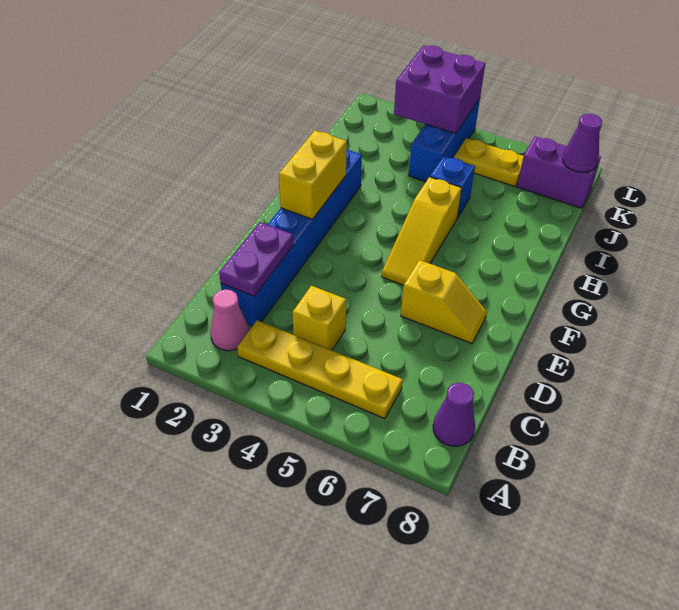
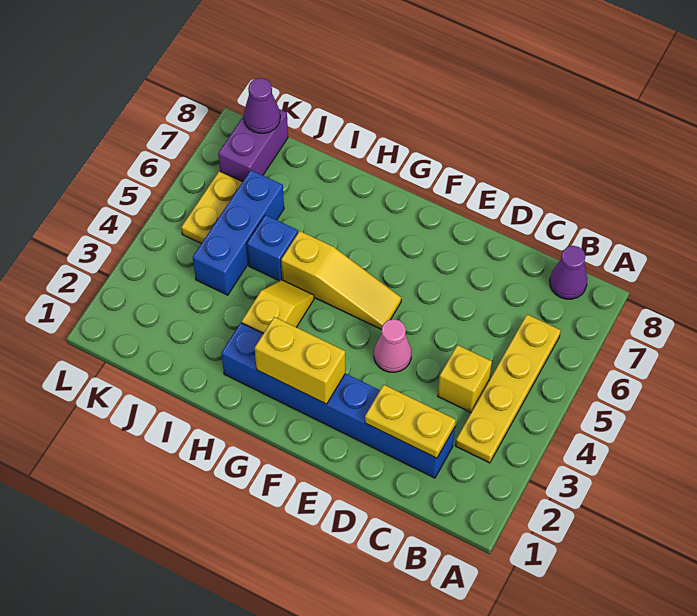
pink cone B2 level 1 -> pink cone E4 level 1
purple plate C2:D2 level 2 -> yellow plate C2:D2 level 2
yellow slope E6:E7 level 1 top 6 -> yellow slope H3:H4 level 1 top 3
blue brick J4:L4 level 1 -> blue brick J4:J6 level 1
purple brick K3:L4 level 2 -> none

